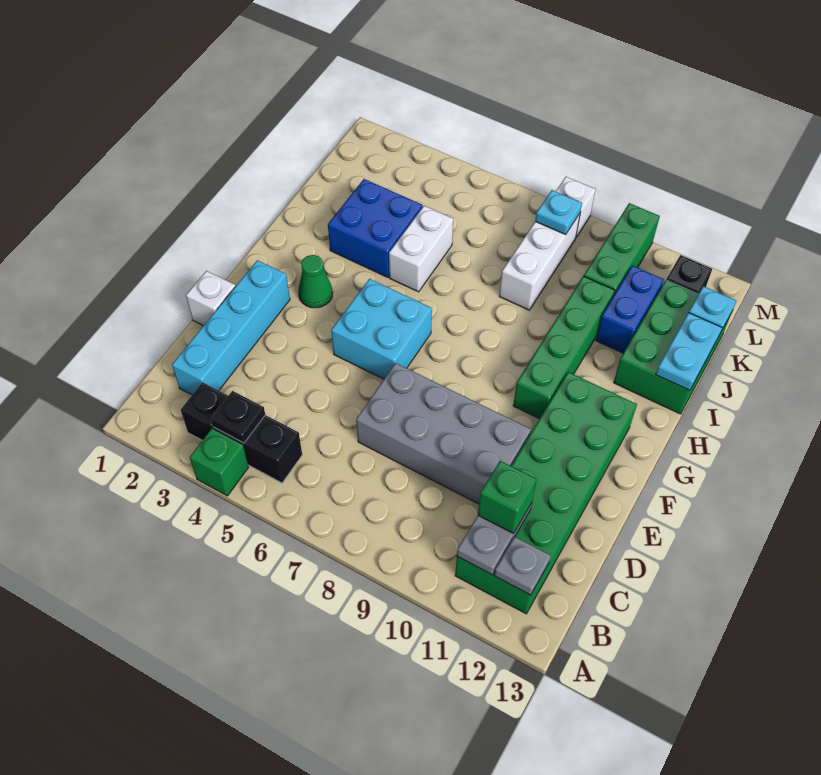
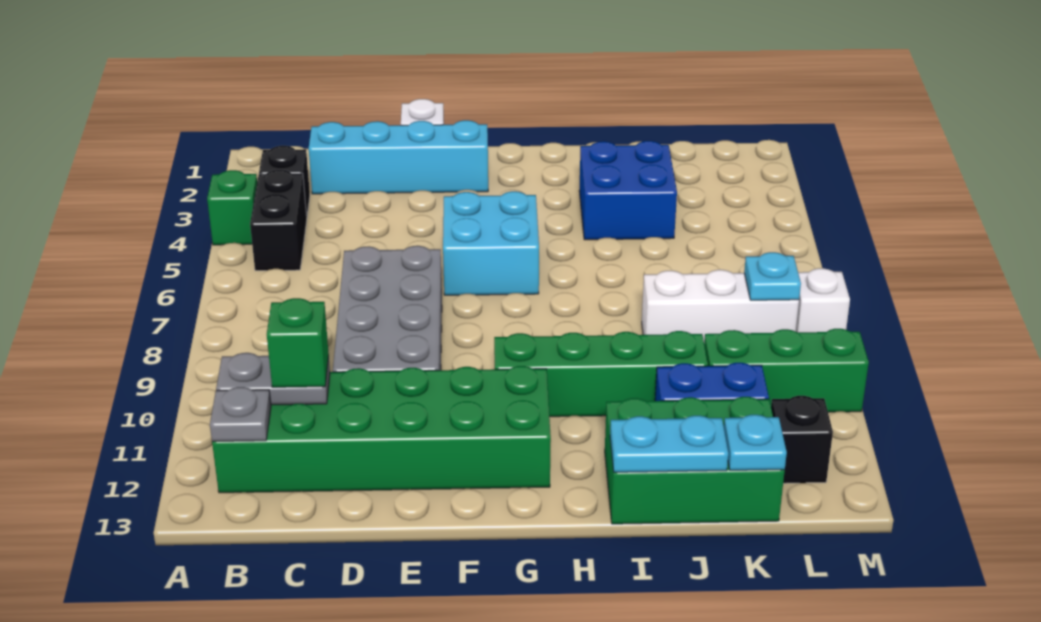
black plate B4 level 2 -> none
green cone G3 level 1 -> none
white brick I5:J5 level 1 -> none

